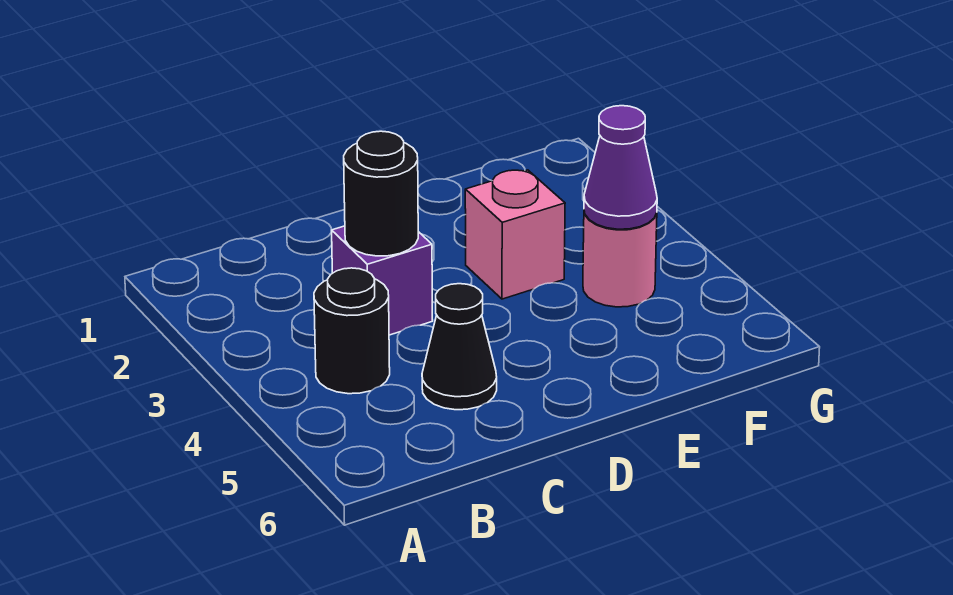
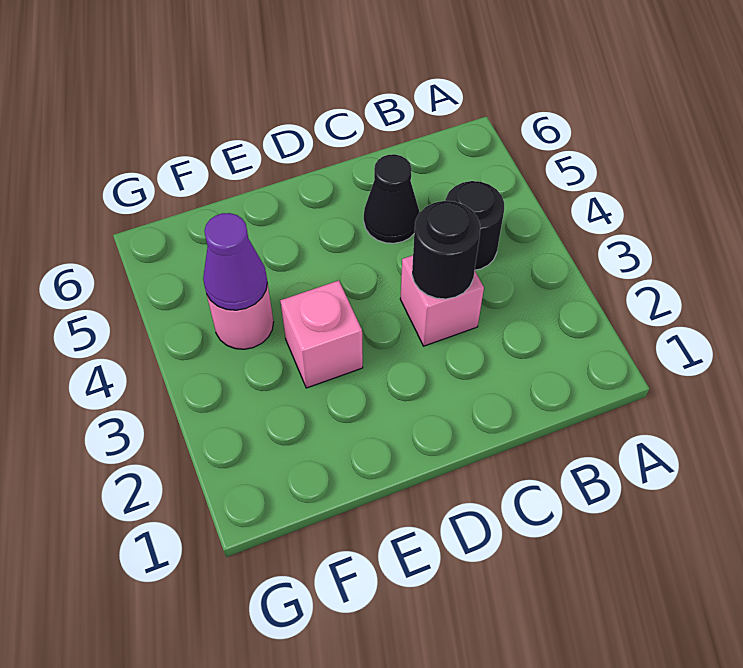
purple brick C3 level 1 -> pink brick C3 level 1

